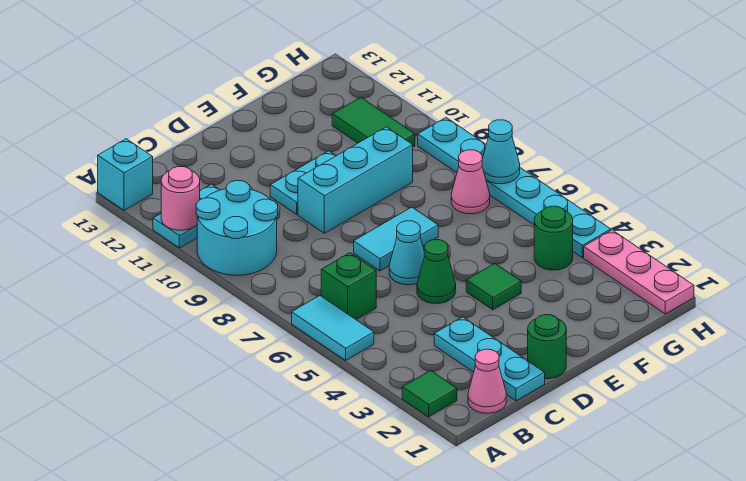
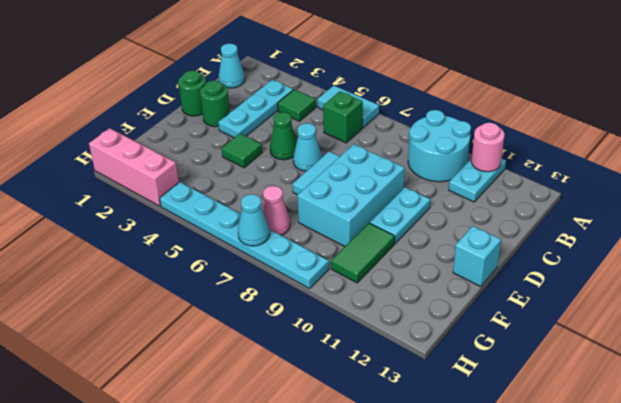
green tile A2 level 1 -> green tile B4 level 1
cyan brick A13 level 1 -> cyan brick E13 level 1
pink cone B1 level 1 -> cyan cone B1 level 1
cyan plate C1:C3 level 1 -> cyan plate B3:D3 level 1
cyan brick D9:F9 level 1 -> cyan brick D8:F9 level 1
green round brick G4 level 1 -> green round brick D2 level 1
green tile G10:G11 level 1 -> green tile F10:G10 level 1
pink plate H1:H3 level 1 -> pink brick H1:H3 level 1

